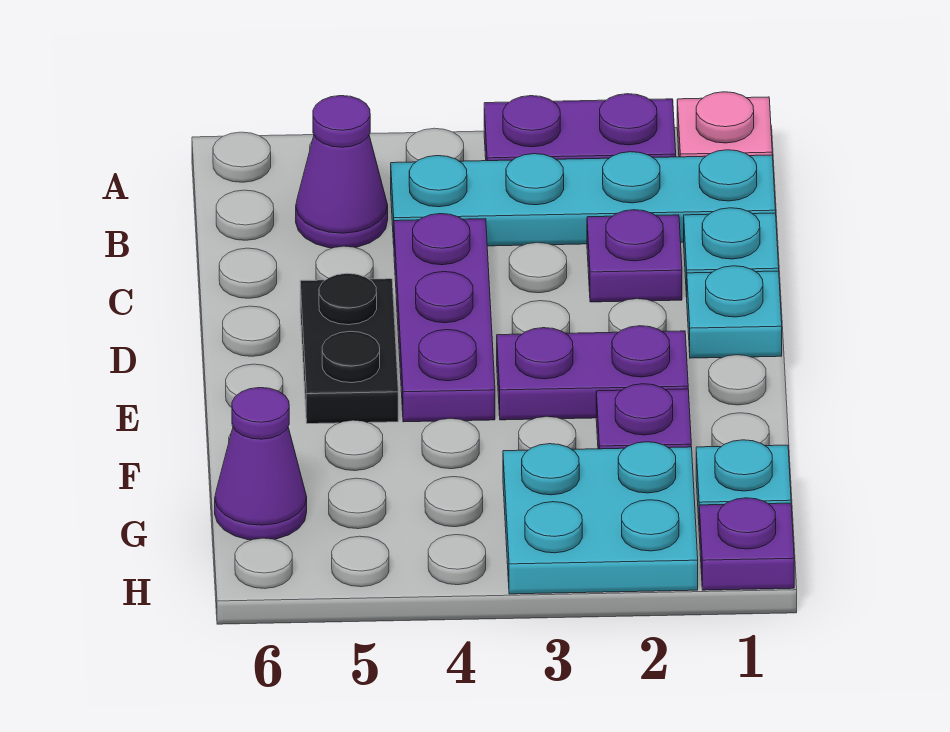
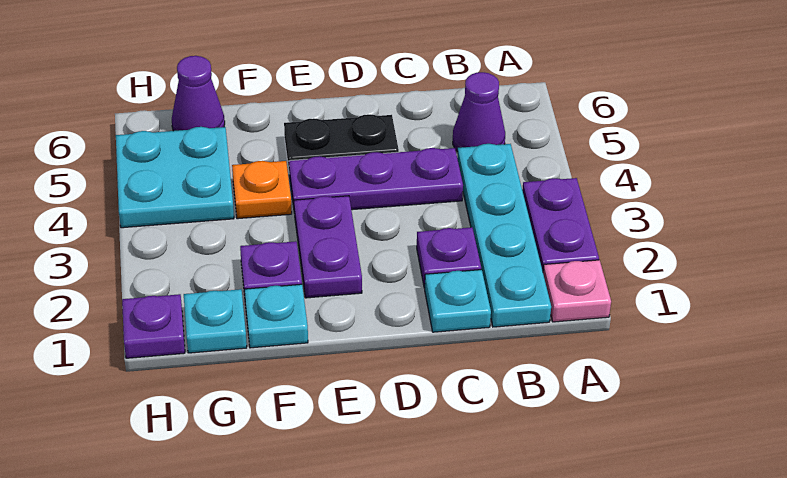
cyan plate D1 level 1 -> cyan plate F1 level 1
none -> orange plate F4 level 1
cyan plate G2:H3 level 1 -> cyan plate G4:H5 level 1

